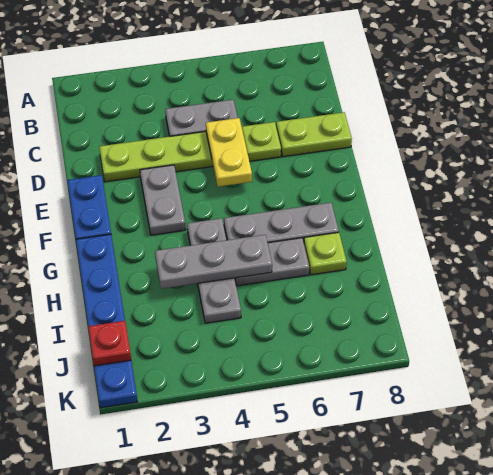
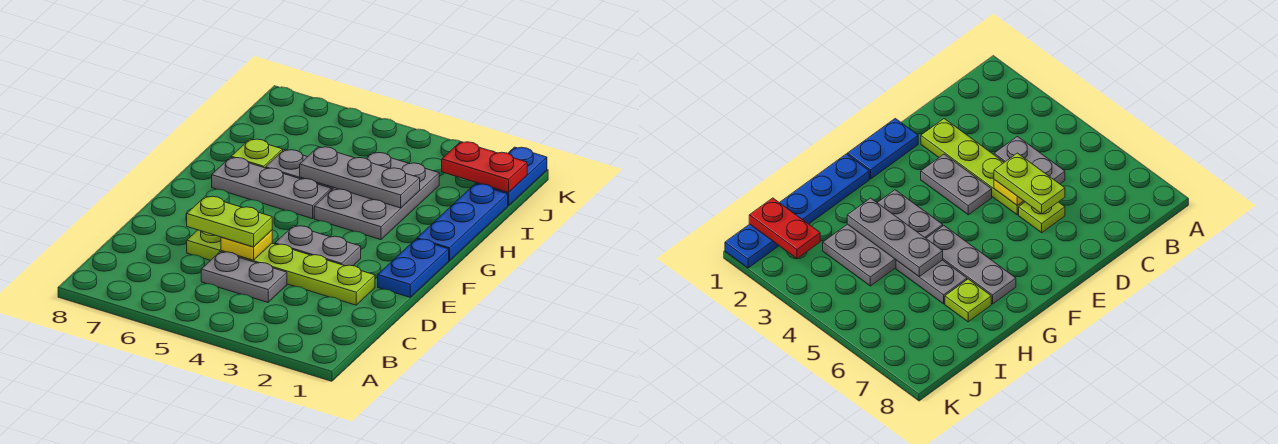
yellow plate D5:E5 level 2 -> yellow plate D5 level 2
lime plate D7:D8 level 1 -> lime plate D5:D6 level 3
grey plate E3:F3 level 1 -> grey plate E3:E4 level 1
grey plate G4:I4 level 1 -> grey plate G3:I4 level 1
red plate J1 level 2 -> red plate J1:J2 level 2

